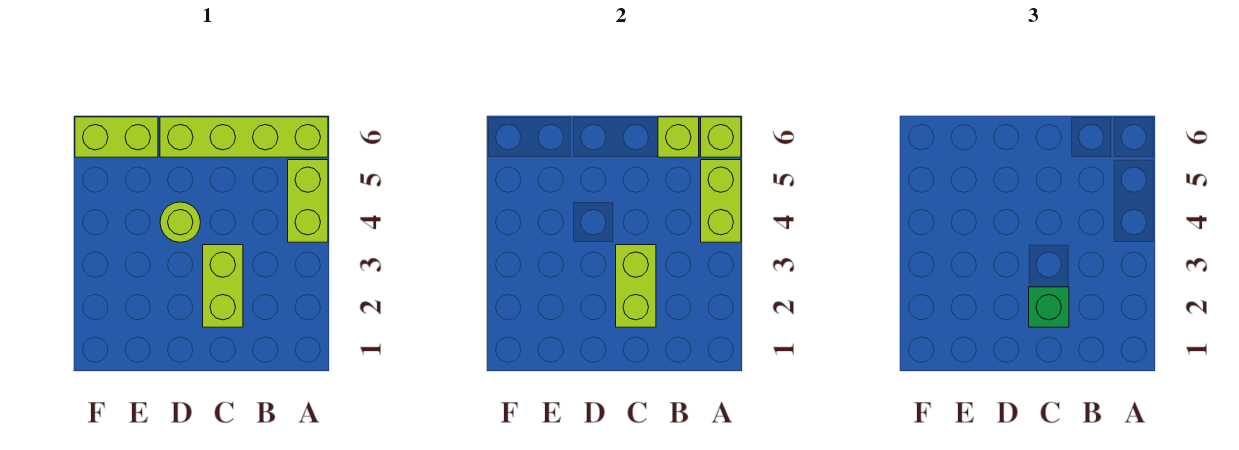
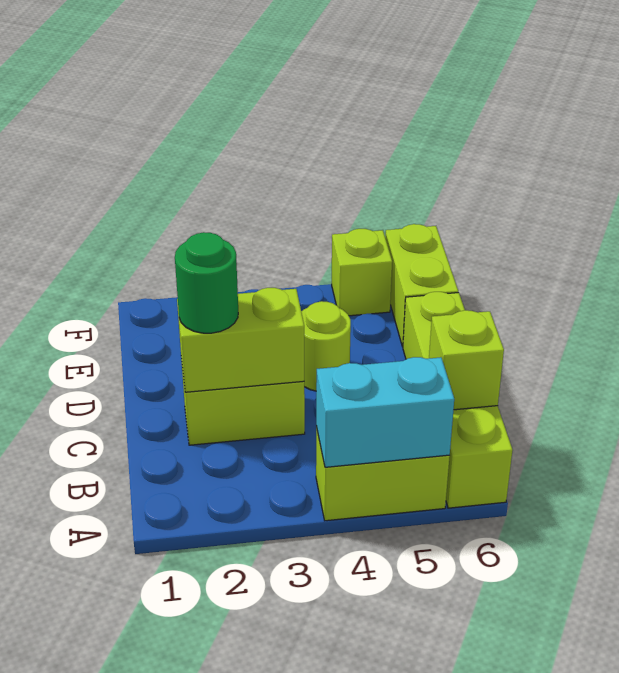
lime brick A4:A5 level 2 -> cyan brick A4:A5 level 2
lime brick A6 level 2 -> lime brick F5 level 1
green brick C2 level 3 -> green round brick C2 level 3

